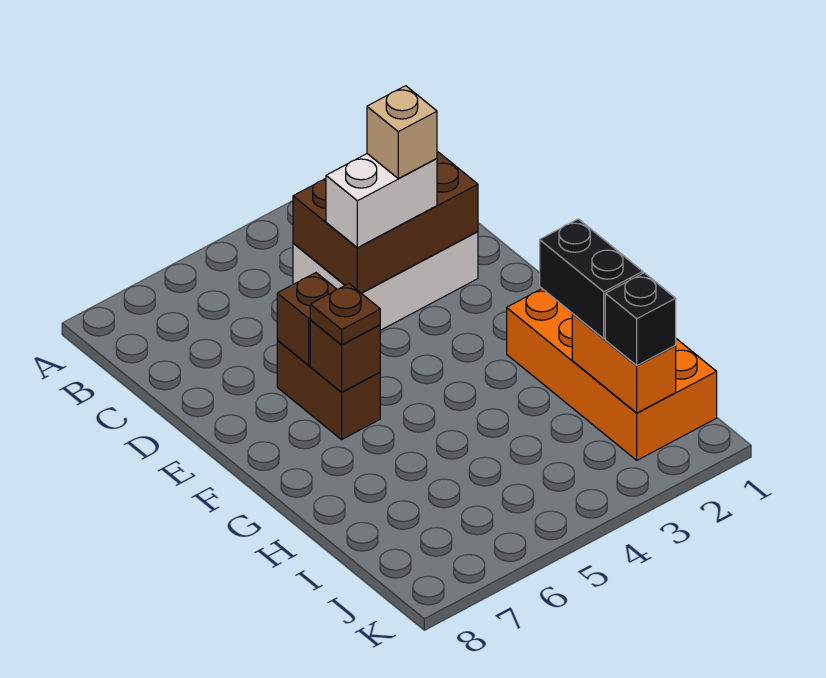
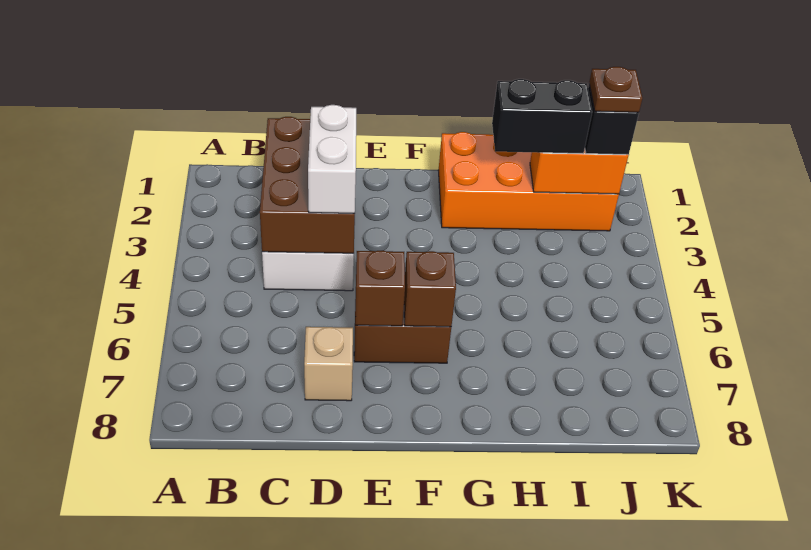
tan brick D3 level 4 -> tan brick D7 level 1
brown plate F6 level 3 -> brown plate J2 level 4

